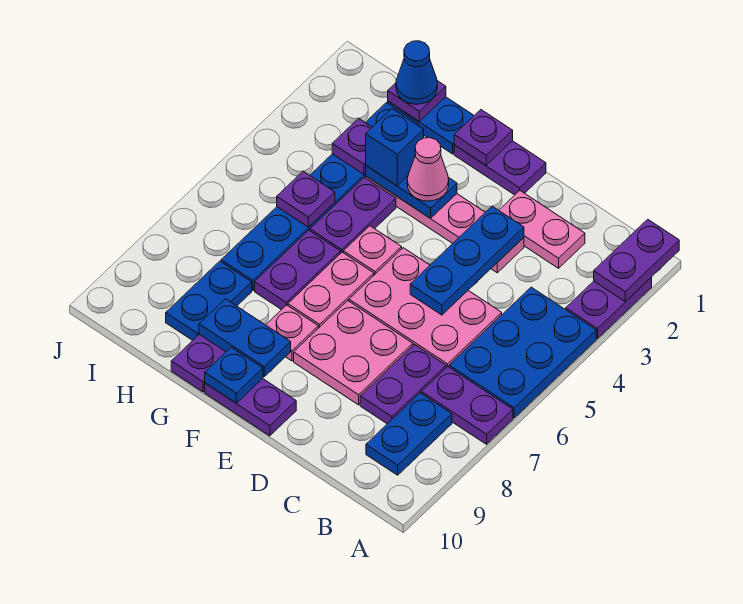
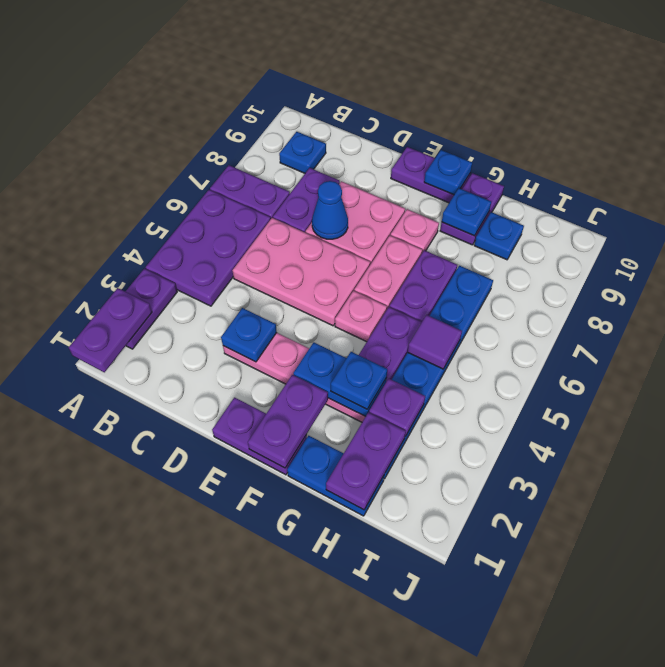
blue plate A4:B6 level 1 -> purple plate A4:B6 level 1
blue plate B8:B9 level 1 -> blue plate B9 level 1
pink plate C2:D2 level 1 -> none
blue plate D3:D5 level 2 -> blue plate D3 level 2
purple plate F1 level 2 -> purple plate F1:F2 level 2
pink cone F3 level 3 -> none
blue plate F9:G9 level 2 -> blue plate G9 level 2
blue brick G3 level 3 -> blue plate G3 level 3
purple plate H1 level 2 -> purple plate H1:H2 level 2
blue cone H1 level 3 -> blue cone D7 level 2
purple plate H5 level 2 -> purple tile H5 level 2
blue plate H8:H9 level 1 -> blue plate H9 level 1

